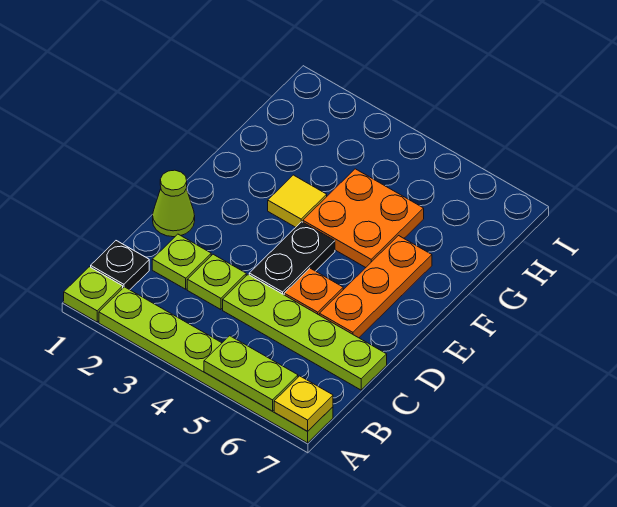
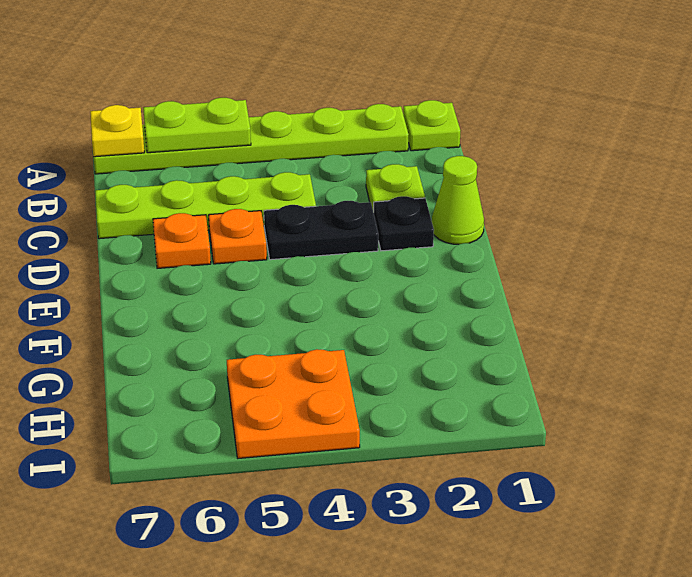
black plate B1 level 1 -> black plate D2 level 1
lime plate C3 level 1 -> none
black plate D4:E4 level 1 -> black plate D3:D4 level 1
orange plate D6:F6 level 1 -> orange plate D6 level 1
yellow tile F3 level 1 -> none
orange plate F4:G5 level 1 -> orange plate H4:I5 level 1

